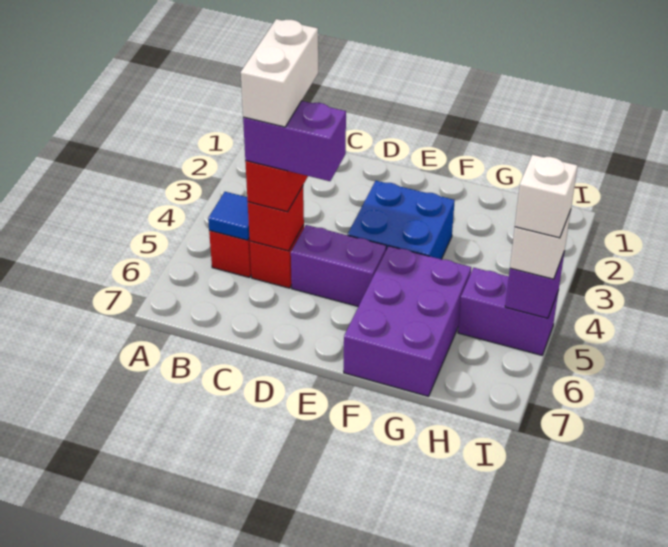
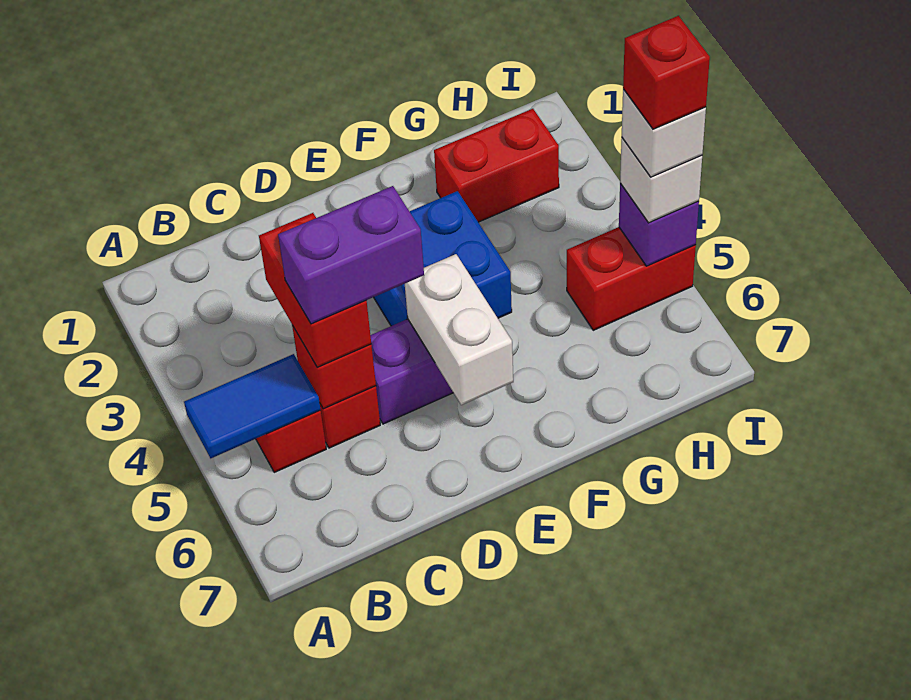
blue tile B5 level 2 -> blue tile A5:B5 level 2
white brick C4:C5 level 5 -> white brick E5:E6 level 2
purple brick F5:G7 level 1 -> none
none -> red brick G2:H2 level 1
purple brick H5:I5 level 1 -> red brick H5:I5 level 1
none -> red brick I5 level 5

